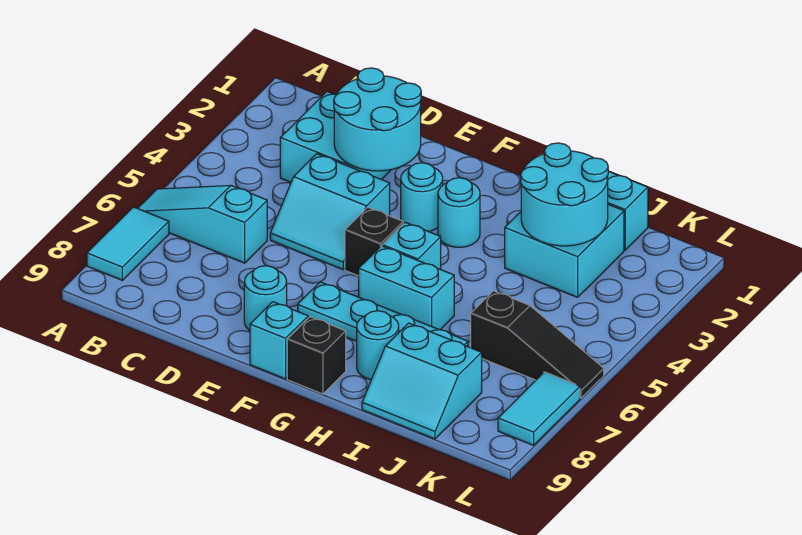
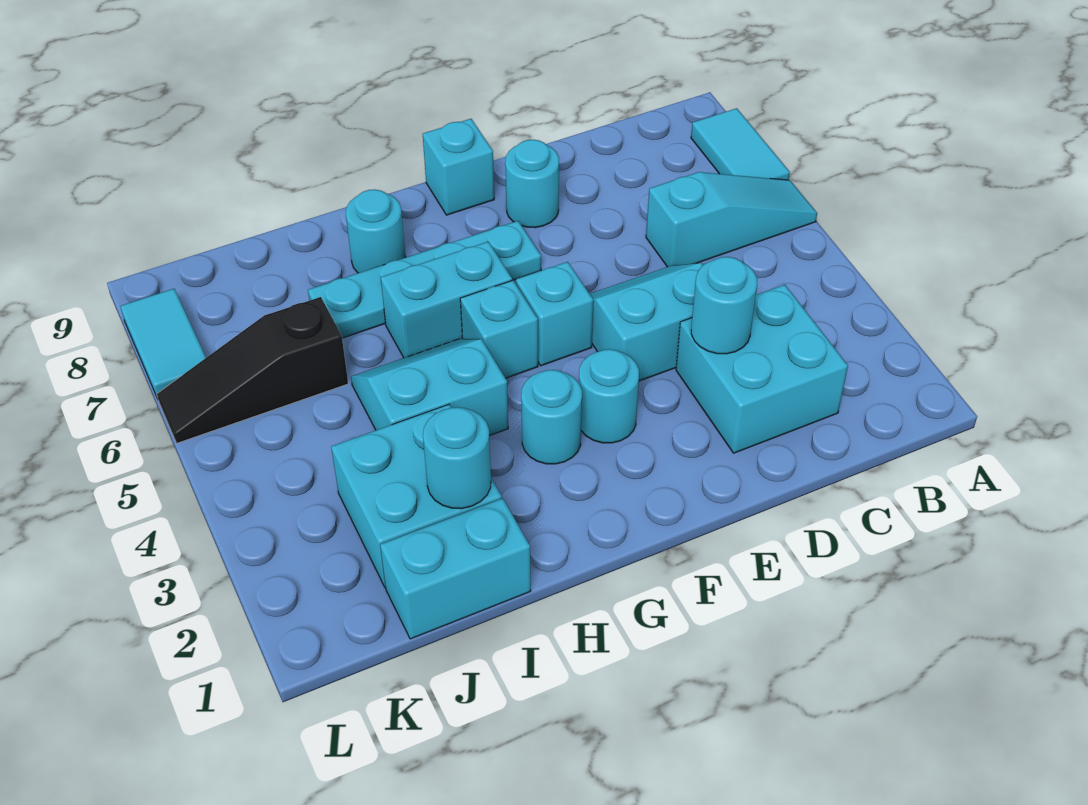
cyan round brick D2:E3 level 2 -> cyan round brick D3 level 2
black brick F5 level 1 -> cyan brick F5 level 1
black brick G9 level 1 -> none
cyan round brick I2:J3 level 2 -> cyan round brick I2 level 2
cyan slope I8:J9 level 1 top 8 -> cyan slope H4:I5 level 1 top 4

